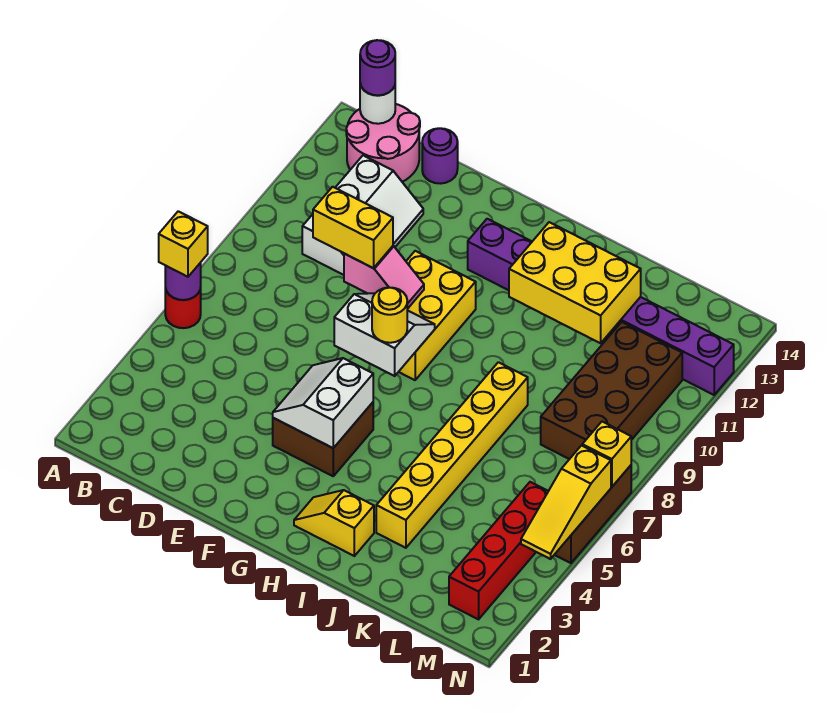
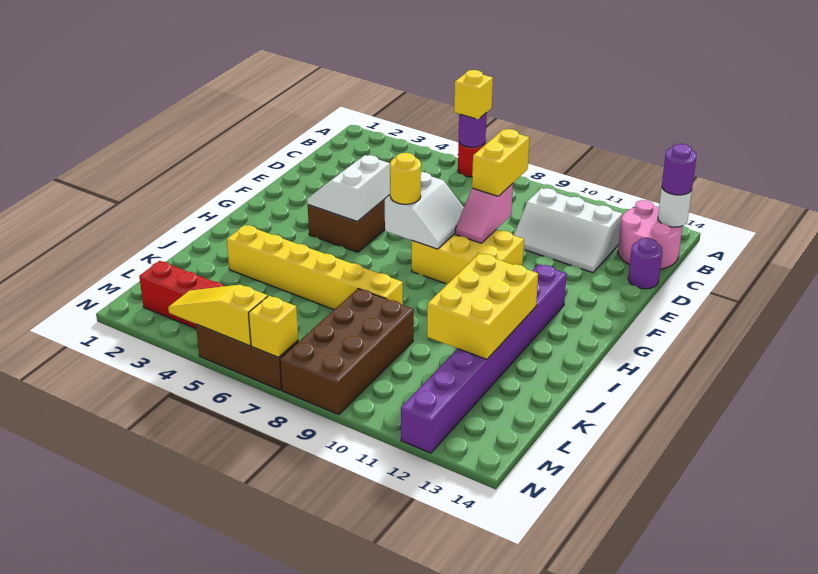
white slope F4:G5 level 2 top G -> white slope F4:G5 level 2 top 5
yellow slope H2:I2 level 1 top I -> none
brown brick L8:M11 level 1 -> brown brick K8:N9 level 1

